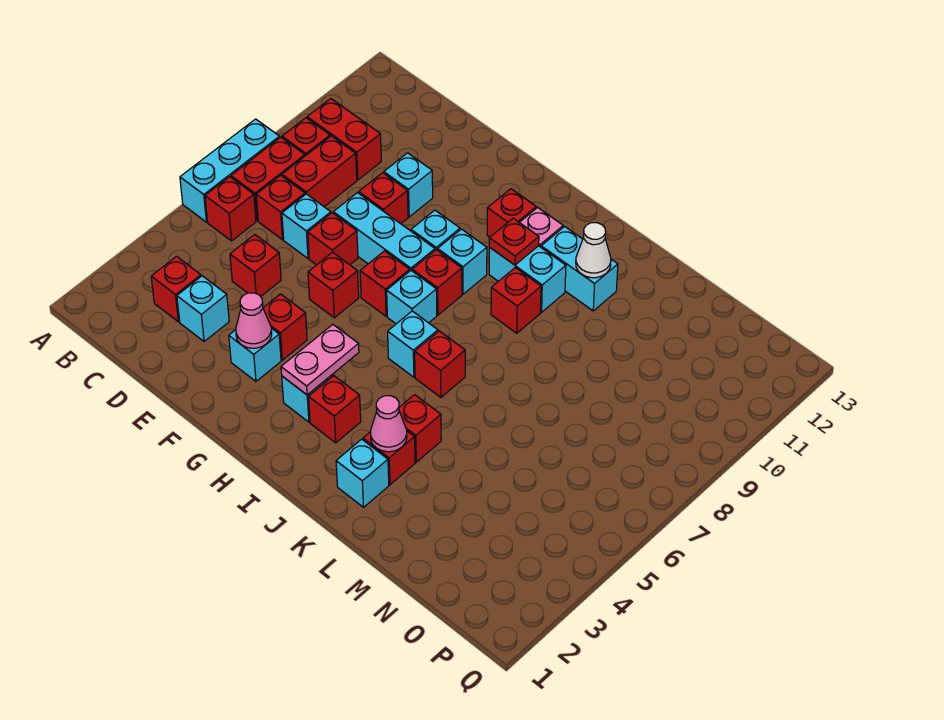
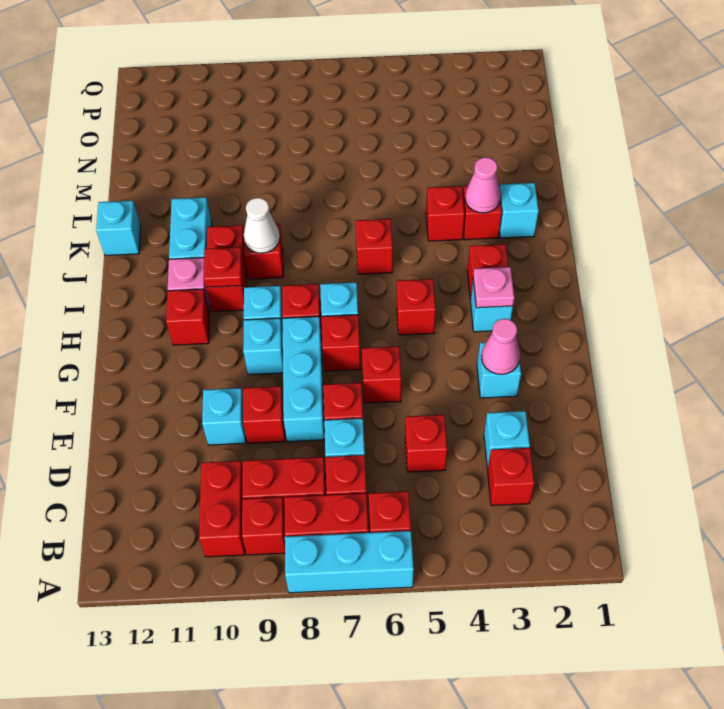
red brick F4 level 1 -> red brick H5 level 1
pink plate H3:H4 level 2 -> pink plate H3 level 2
cyan brick I6 level 1 -> cyan brick K13 level 1
cyan brick I10:J10 level 1 -> red brick I10:J10 level 1
white cone K11 level 2 -> white cone J9 level 2

